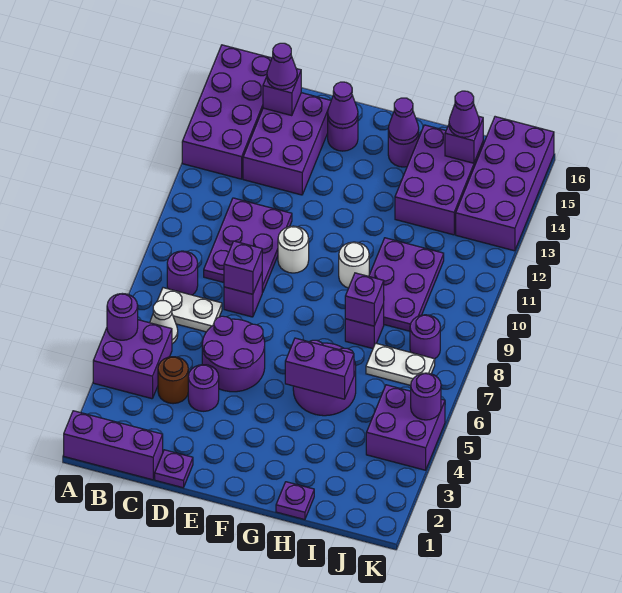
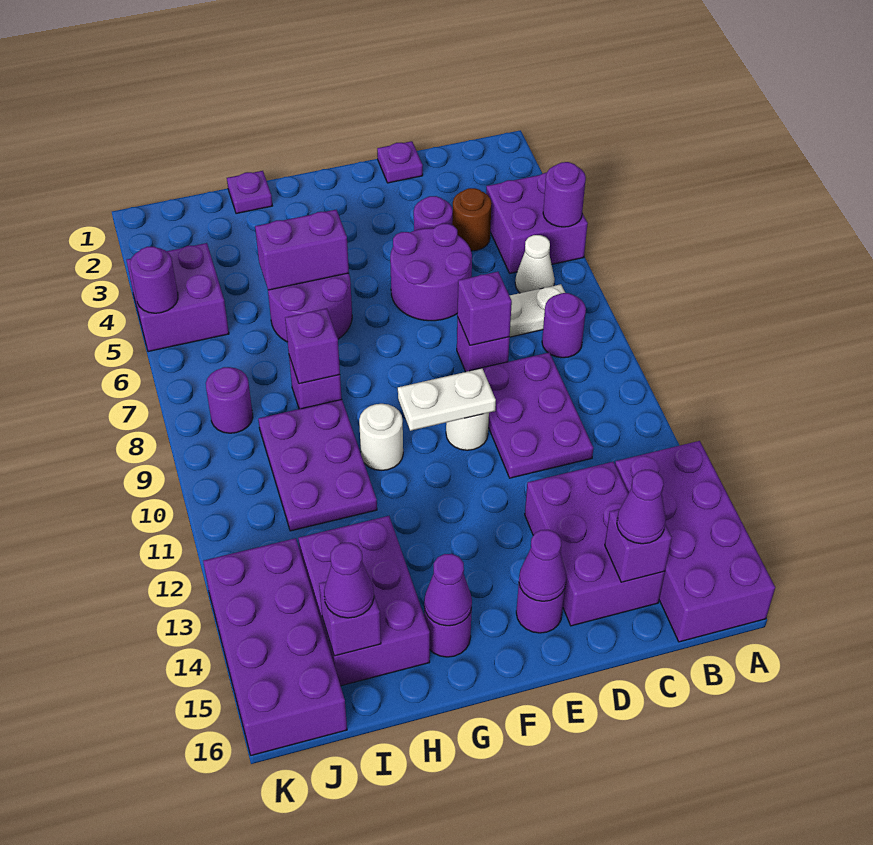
purple brick A1:C1 level 1 -> none
white plate I7:J7 level 1 -> white plate E10:F10 level 2

